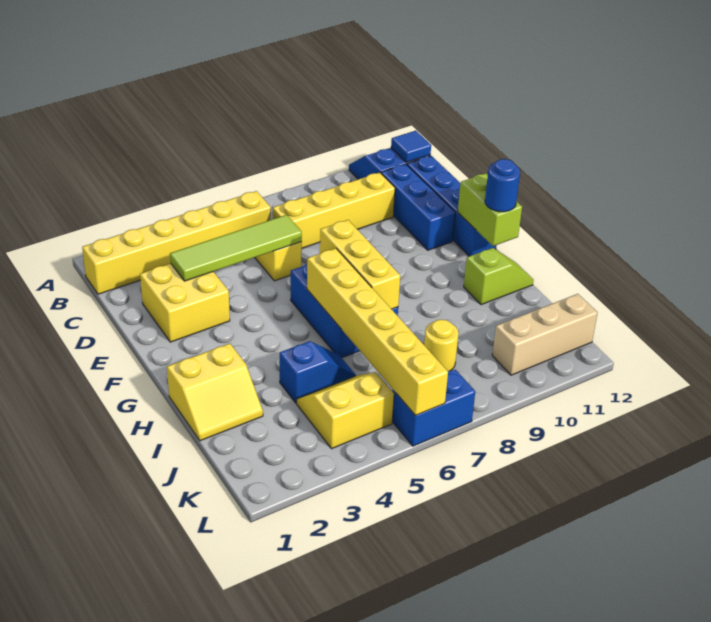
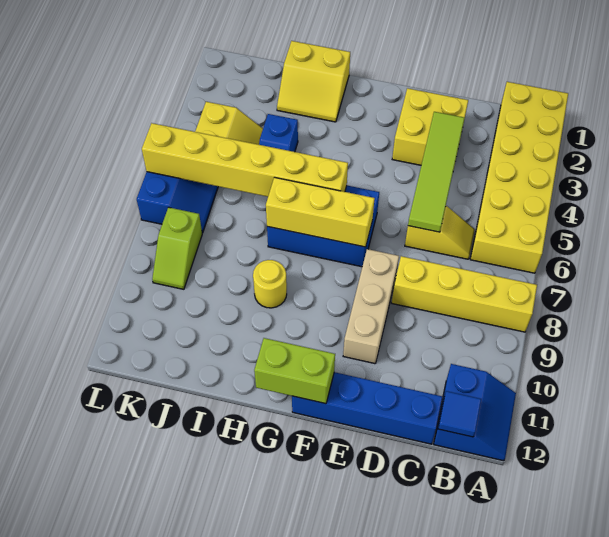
yellow brick B1:B6 level 1 -> yellow brick A1:B6 level 1
yellow brick C7:C10 level 1 -> yellow brick A8:D8 level 1
blue brick C11:E11 level 1 -> none
blue round brick G12 level 3 -> none
yellow slope H1:I2 level 1 top H -> yellow slope H1:I2 level 1 top 1
lime slope H11:H12 level 1 top 11 -> lime slope K8:K9 level 1 top 8
yellow round brick J8 level 1 -> yellow round brick H9 level 1
tan brick K10:K12 level 1 -> tan brick E8:E10 level 1

